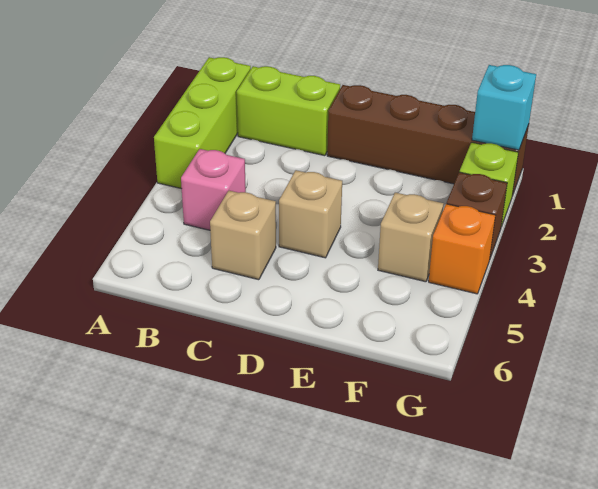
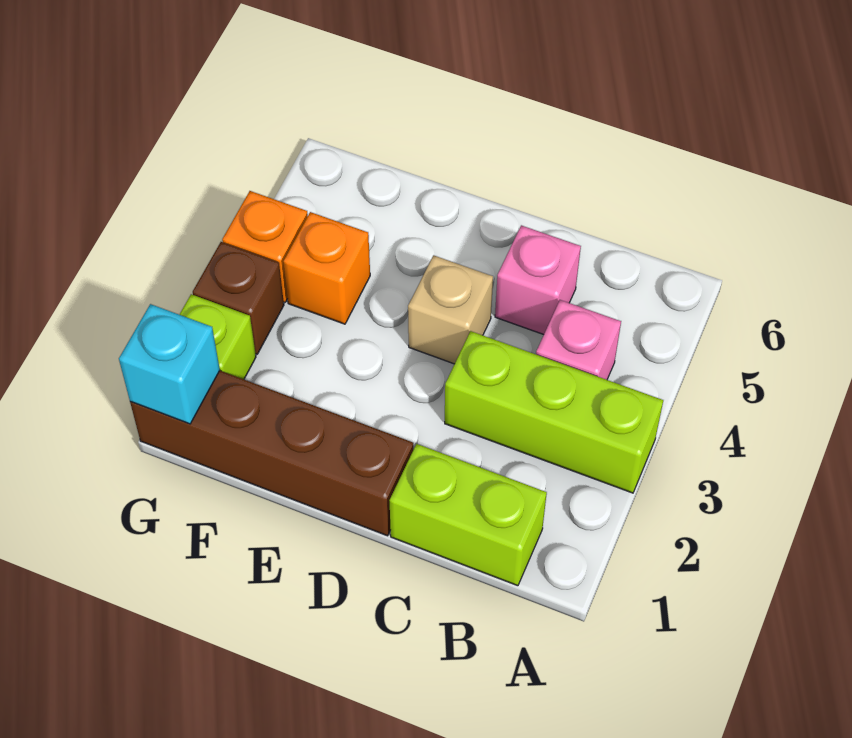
lime brick A1:A3 level 1 -> lime brick A3:C3 level 1
tan brick C5 level 1 -> pink brick C5 level 1
tan brick F4 level 1 -> orange brick F4 level 1

